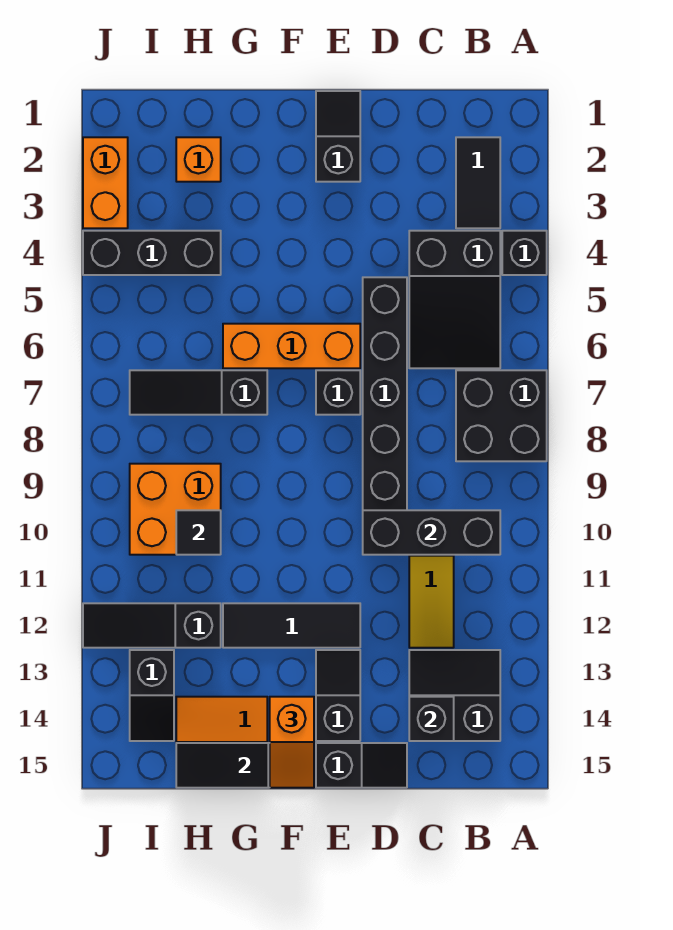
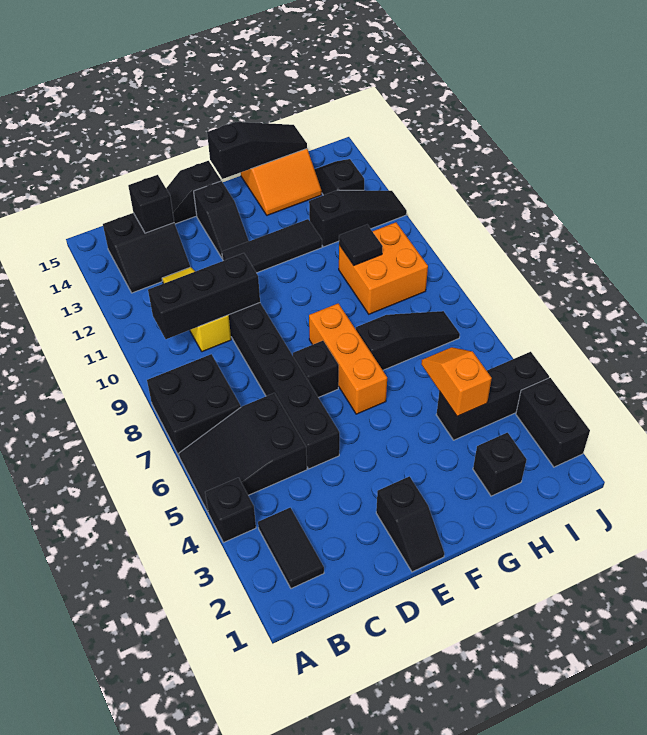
black slope B4:C6 level 1 top 4 -> black slope A5:C6 level 1 top C
orange brick E6:G6 level 1 -> orange brick F6:F8 level 1
orange slope F14:F15 level 3 top 14 -> orange slope H4:H5 level 2 top 4
orange brick H2 level 1 -> black brick H2 level 1
orange brick J2:J3 level 1 -> black brick J2:J3 level 1

